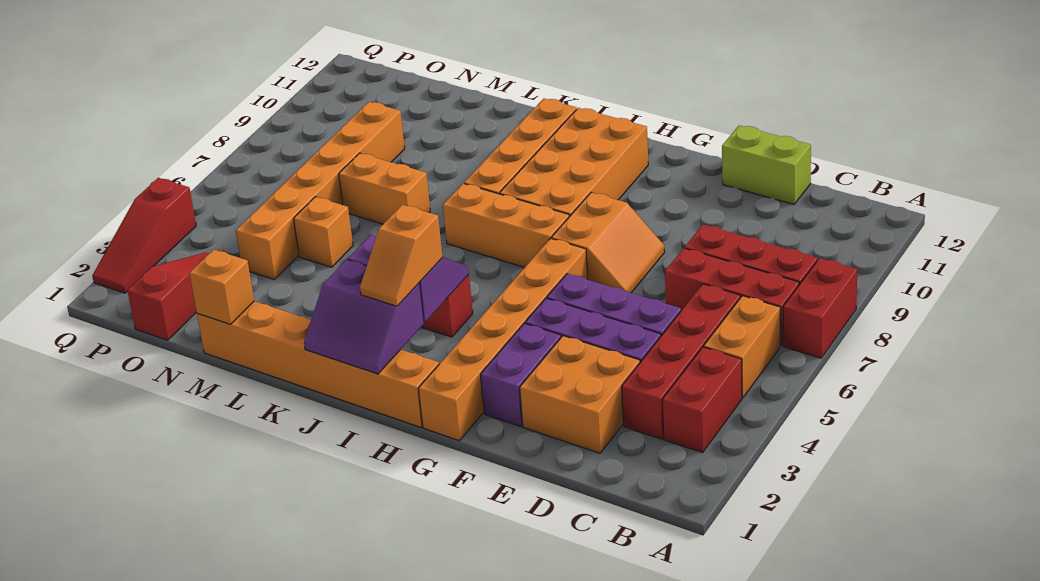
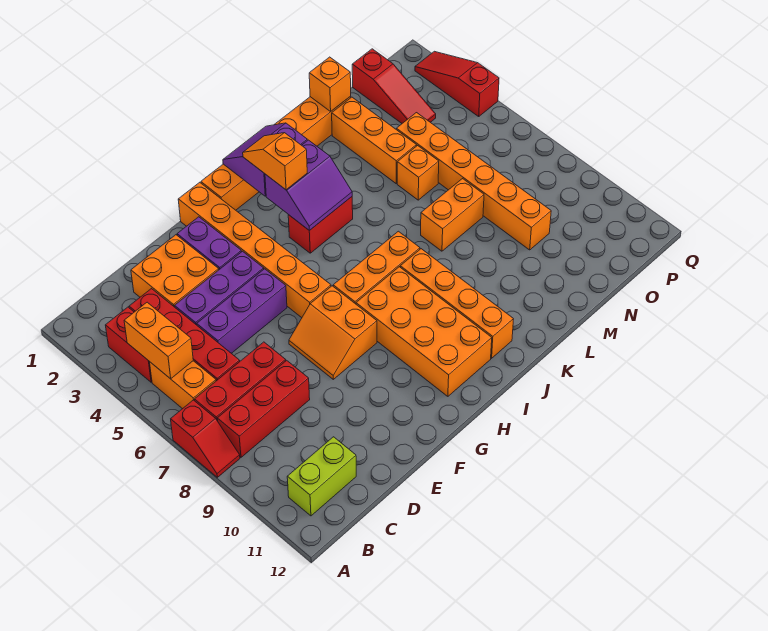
red brick A7:A8 level 1 -> red slope A7:A8 level 1 top 7
none -> orange brick B4:B5 level 2
lime brick D12:E12 level 1 -> lime brick B11:C11 level 1
none -> orange brick M2:M4 level 1

